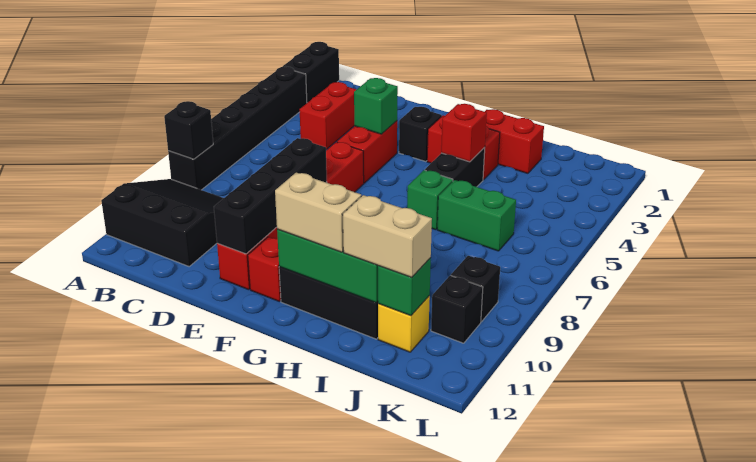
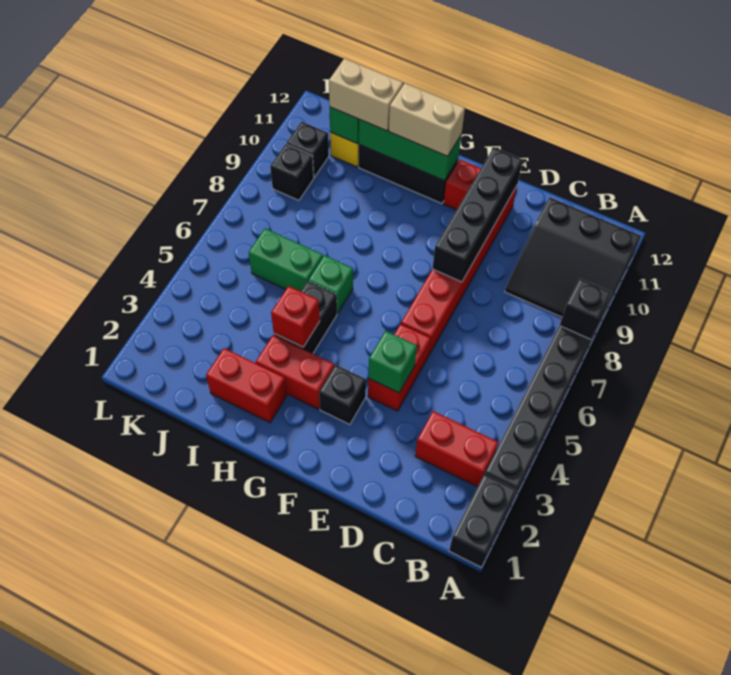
red brick C3:C4 level 1 -> red brick B3:C3 level 1

